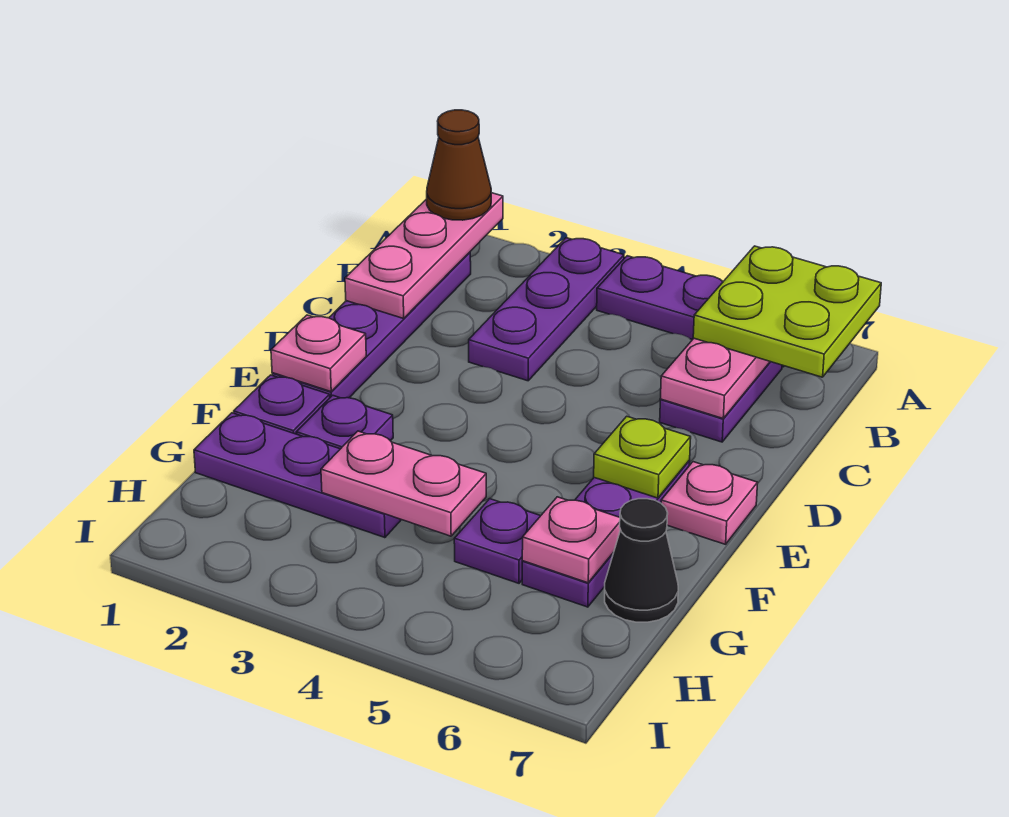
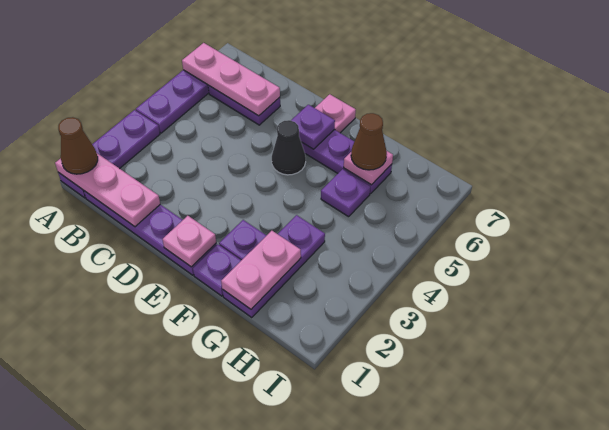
purple plate A3:C3 level 1 -> purple plate A1:A3 level 1
lime plate A6:B7 level 3 -> none
lime plate E6 level 2 -> purple plate E6 level 2
pink plate G3:G4 level 2 -> pink plate G1:G2 level 2
none -> brown cone G6 level 3
black cone G7 level 1 -> black cone E5 level 1

